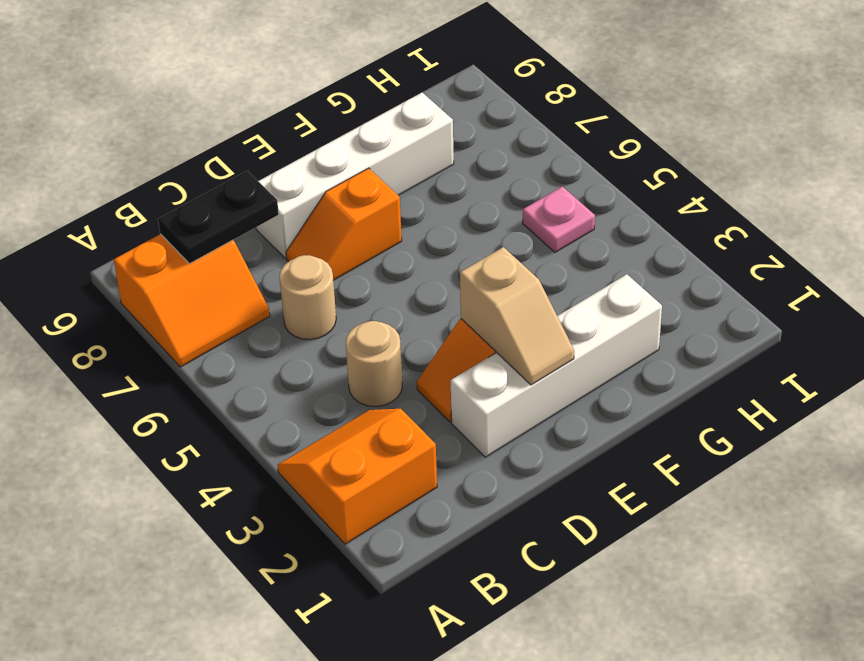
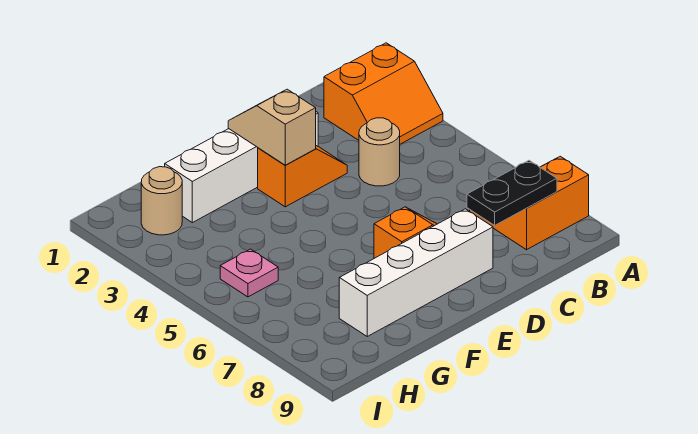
tan round brick C6 level 1 -> tan round brick H2 level 1

